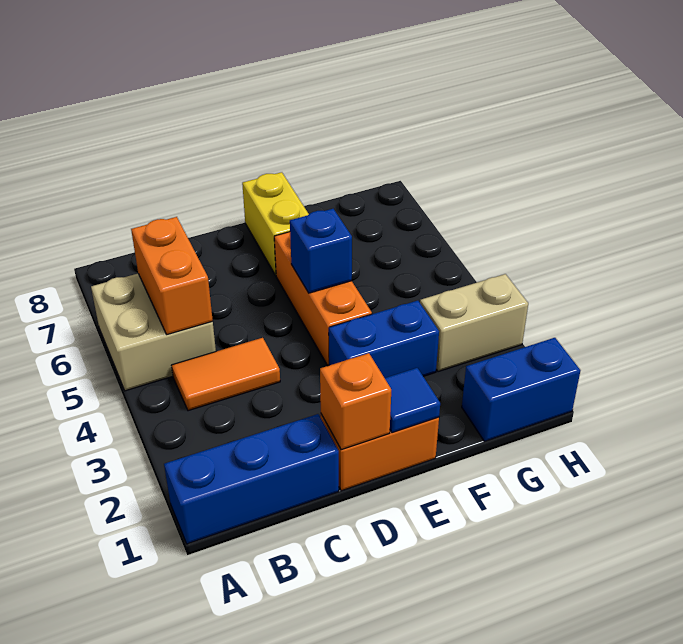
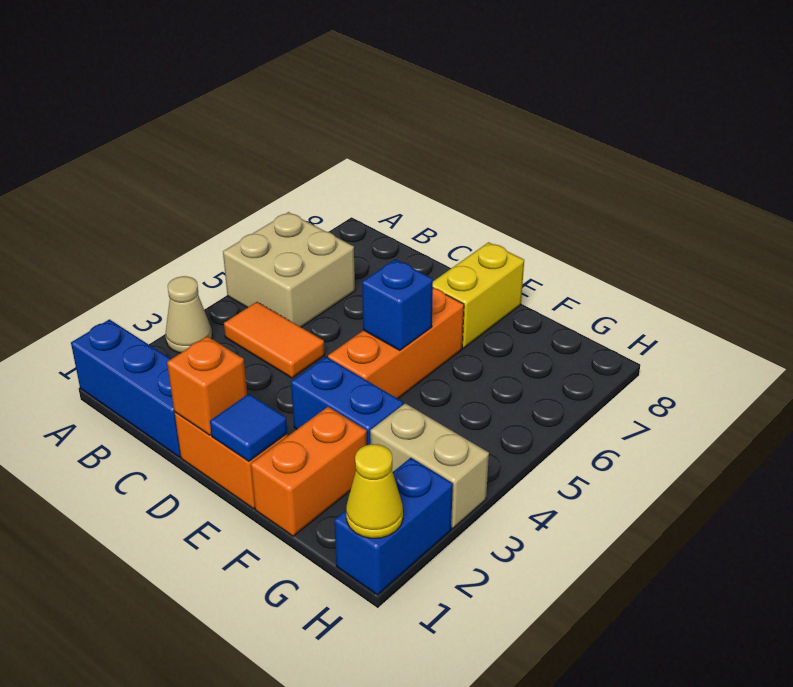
none -> tan cone A3 level 1
orange brick B5:B6 level 2 -> orange brick F1:F2 level 1
blue brick G1:H1 level 1 -> blue brick H1:H2 level 1
none -> yellow cone H1 level 2

